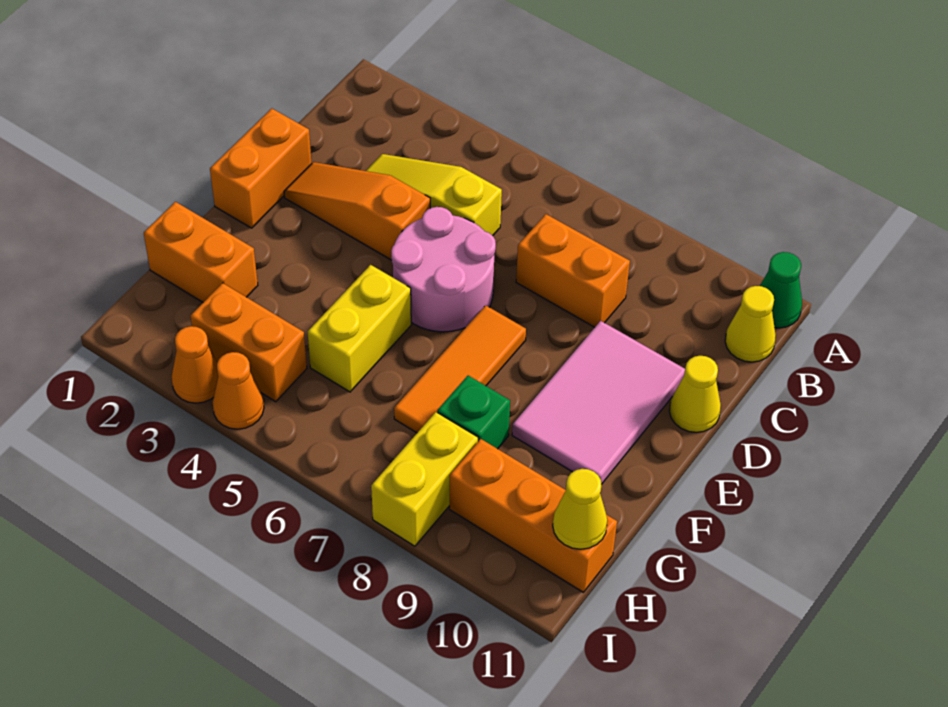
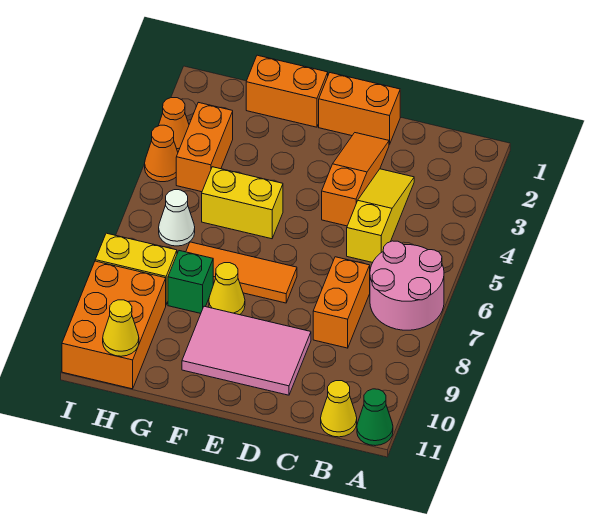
pink round brick D5:E6 level 1 -> pink round brick A6:B7 level 1
yellow cone D11 level 1 -> yellow cone F8 level 1
orange brick G1:G2 level 1 -> orange brick F1:G1 level 1
none -> white cone H6 level 1
orange brick H9:H11 level 1 -> orange brick H9:I11 level 1

